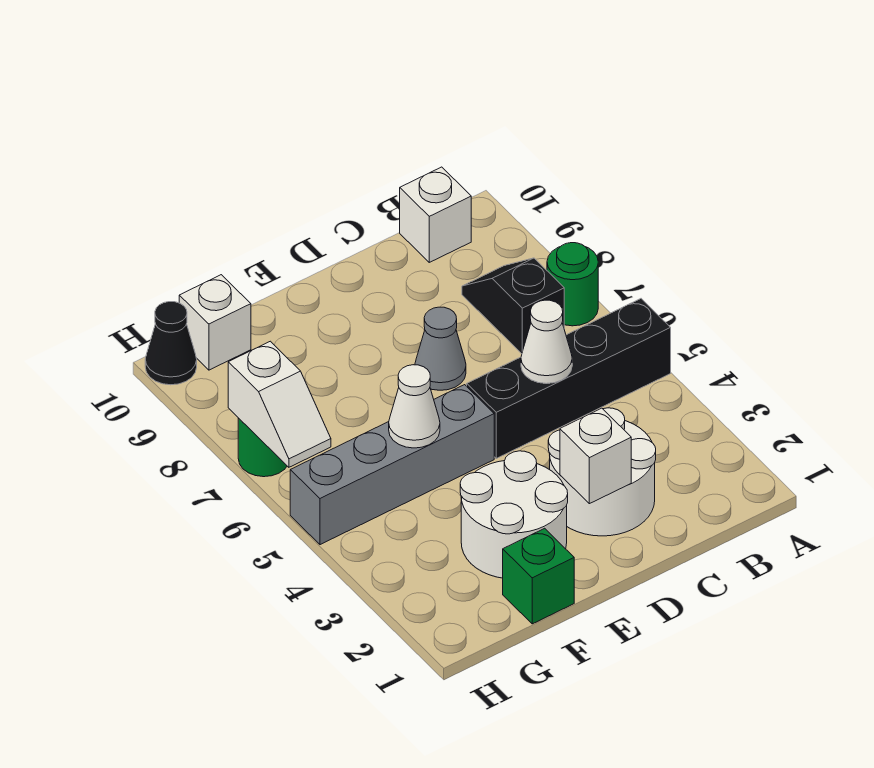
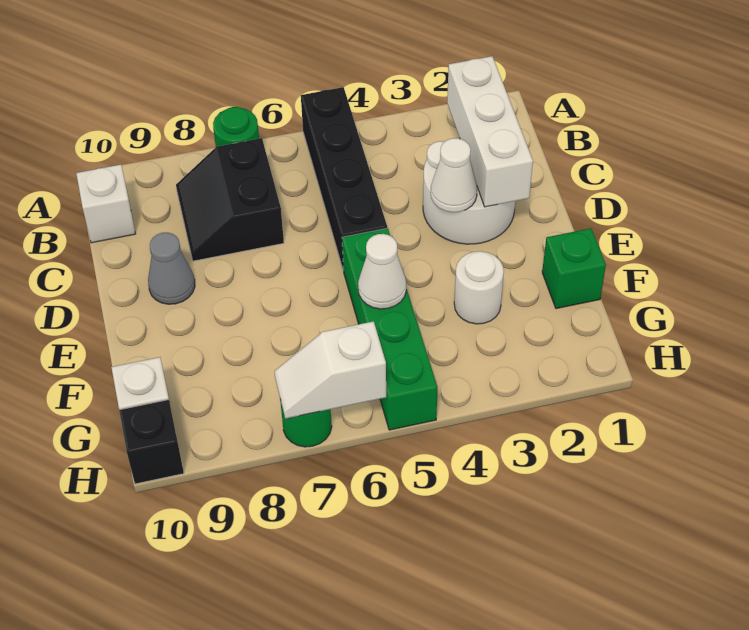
black slope B7:B8 level 1 top 7 -> black slope B7:C8 level 1 top 7
white cone C5 level 2 -> white cone D3 level 2
white brick D2 level 2 -> white brick B2:D2 level 2
grey cone D7 level 1 -> grey cone D9 level 1
white round brick E2:F3 level 1 -> white round brick F3 level 1
grey brick E5:H5 level 1 -> green brick E5:H5 level 1
white slope H6:H7 level 2 top 7 -> white slope H6:H7 level 2 top 6
black cone H10 level 1 -> black brick H10 level 1

